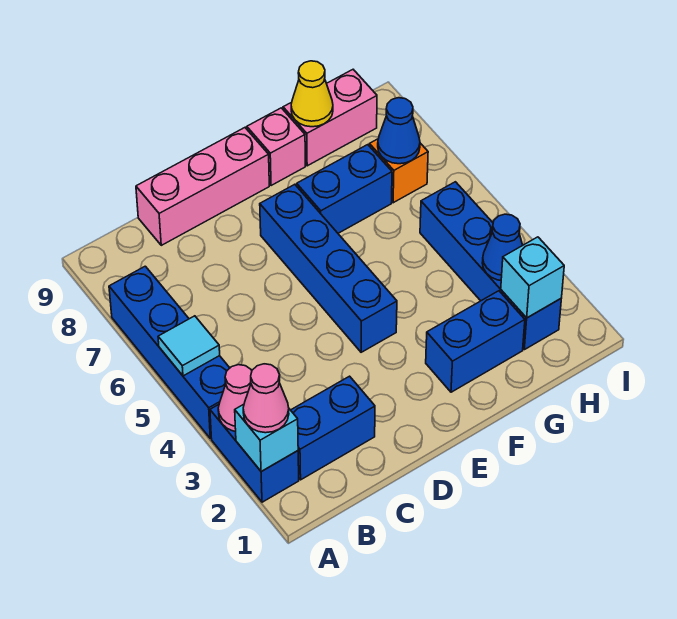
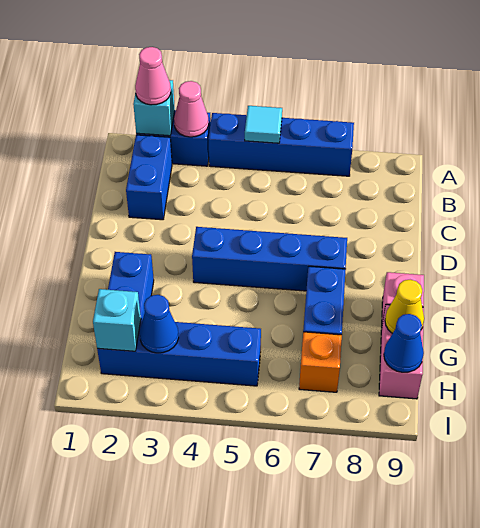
pink brick C9:E9 level 1 -> none
blue cone H7 level 2 -> blue cone H9 level 2

